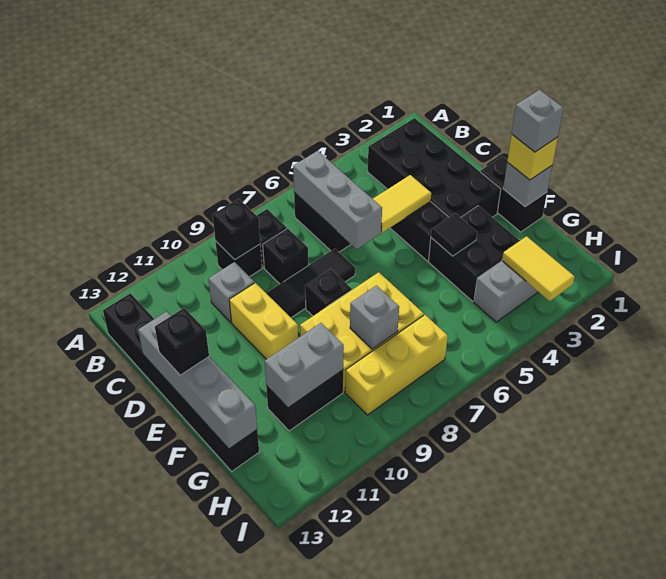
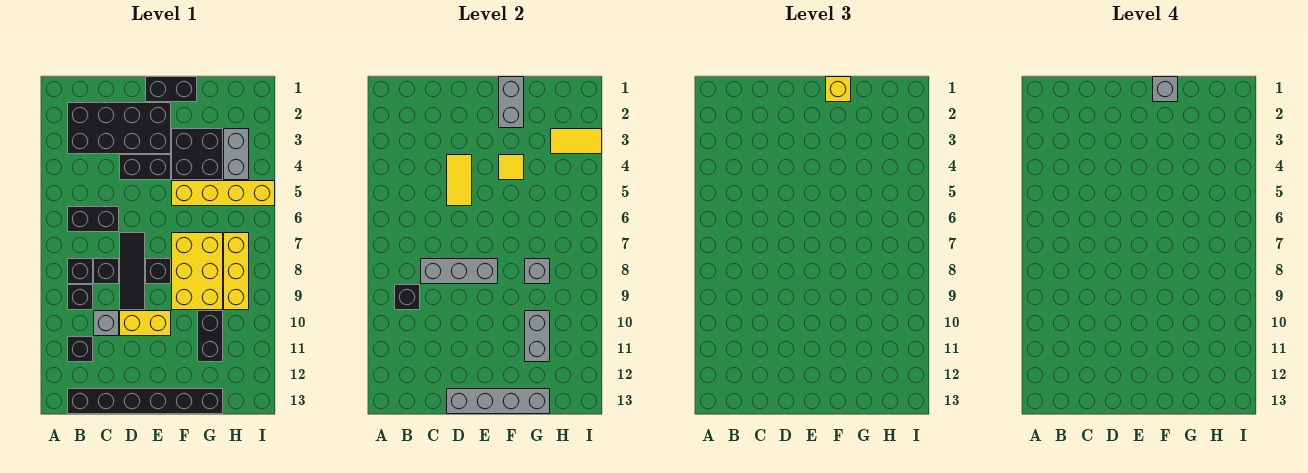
grey brick B6:D6 level 2 -> grey brick C8:E8 level 2
black brick E13 level 3 -> black brick B11 level 1
grey brick F1 level 2 -> grey brick F1:F2 level 2
black tile F4 level 2 -> yellow tile F4 level 2
none -> yellow brick F5:I5 level 1

